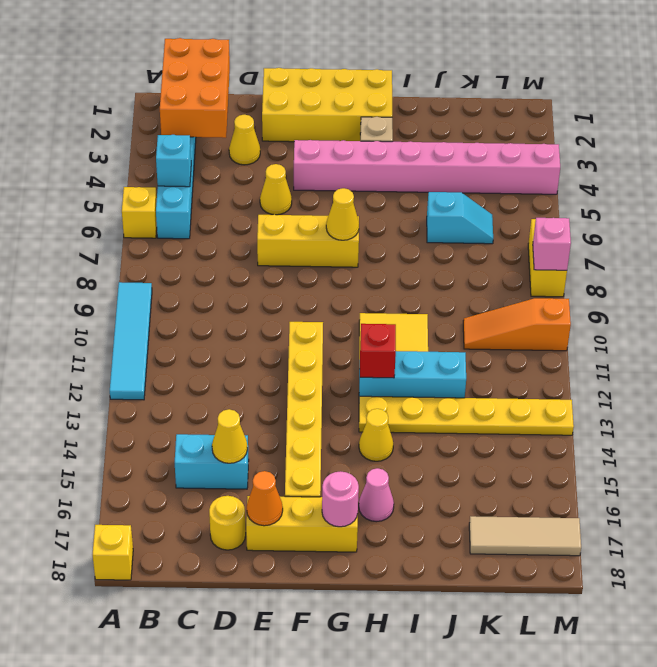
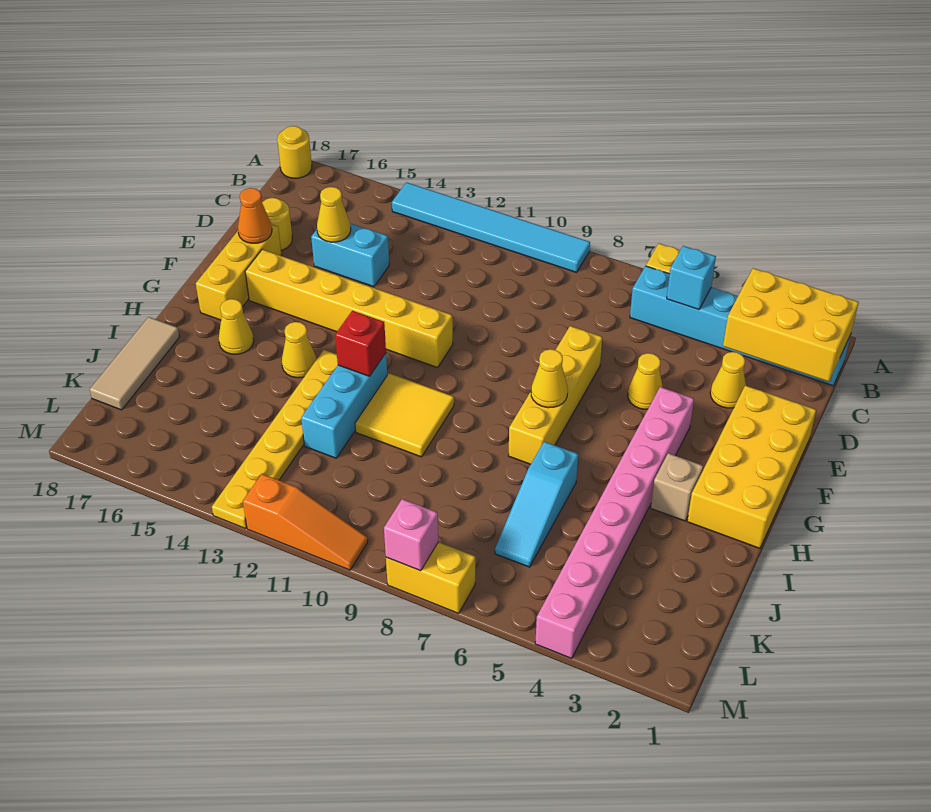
cyan tile A9:A12 level 1 -> cyan tile A9:A14 level 1
yellow brick A18 level 1 -> yellow round brick A18 level 1
orange brick B1:C3 level 2 -> yellow brick B1:C3 level 2
cyan brick C15:D15 level 1 -> cyan brick D14:D15 level 1
yellow brick E7:G7 level 1 -> yellow brick E7:H7 level 1
pink round brick G17 level 2 -> none
pink cone H16 level 1 -> yellow cone H16 level 1
cyan slope J6:K6 level 1 top J -> cyan slope I6:K6 level 1 top I
orange slope K10:M10 level 1 top M -> orange slope M10:M12 level 1 top 12
tan tile K17:M17 level 1 -> tan tile I18:K18 level 1

